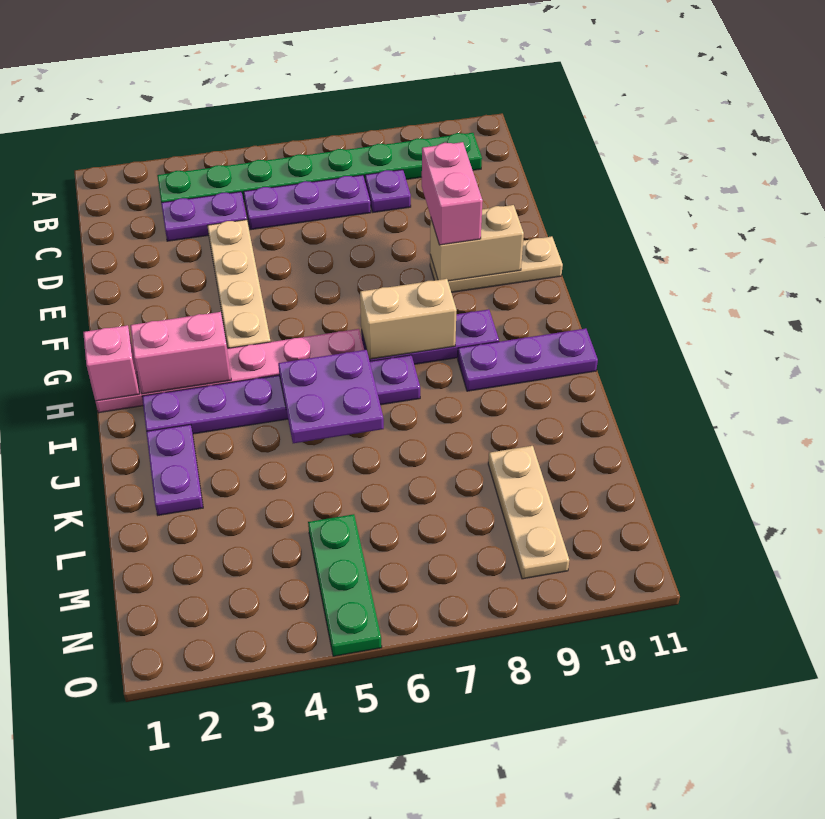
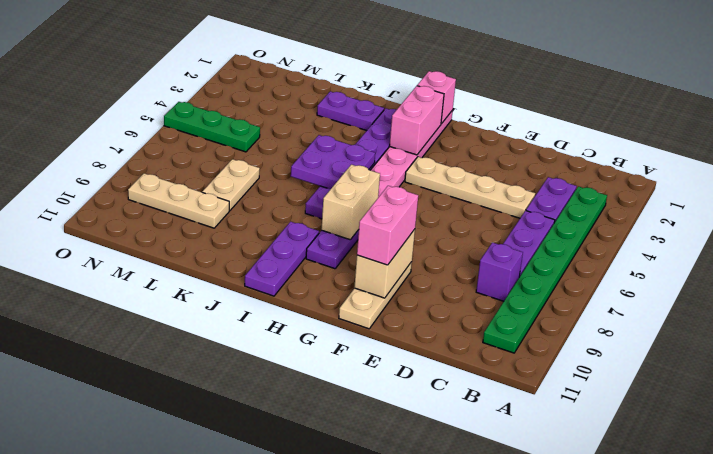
purple plate C8 level 1 -> purple brick C8 level 1
pink brick E9:F9 level 3 -> pink brick F9:F10 level 3
none -> tan plate L7:L8 level 1

